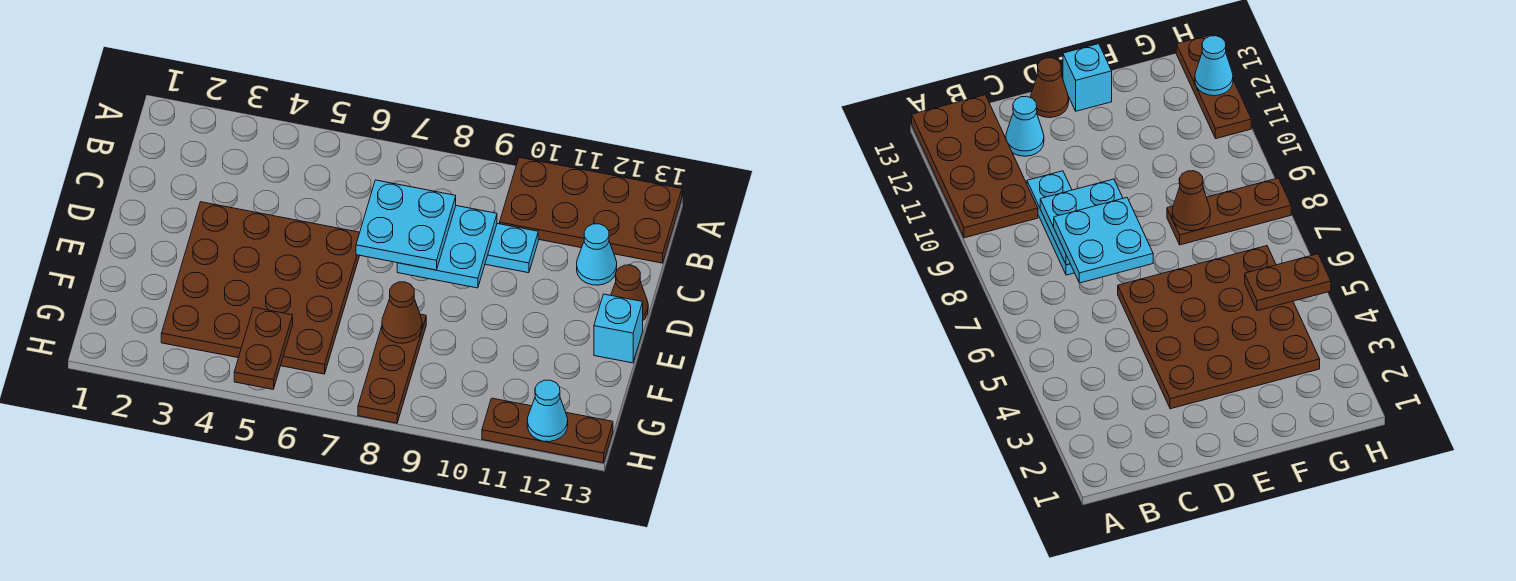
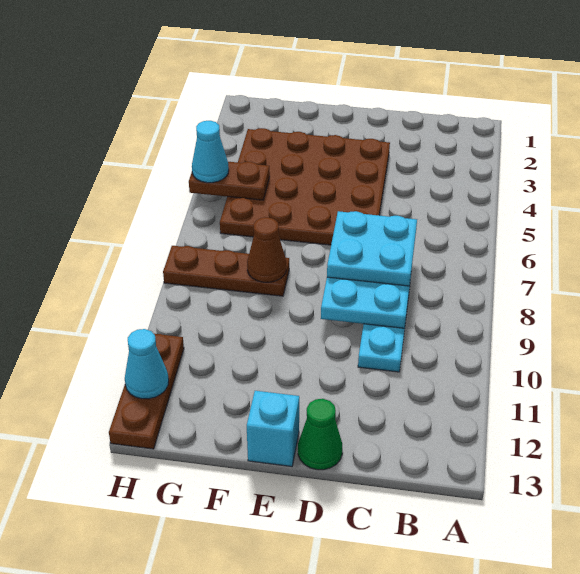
brown plate A10:B13 level 1 -> none
cyan cone C12 level 1 -> cyan cone H5 level 3
brown cone D13 level 1 -> green cone D13 level 1

